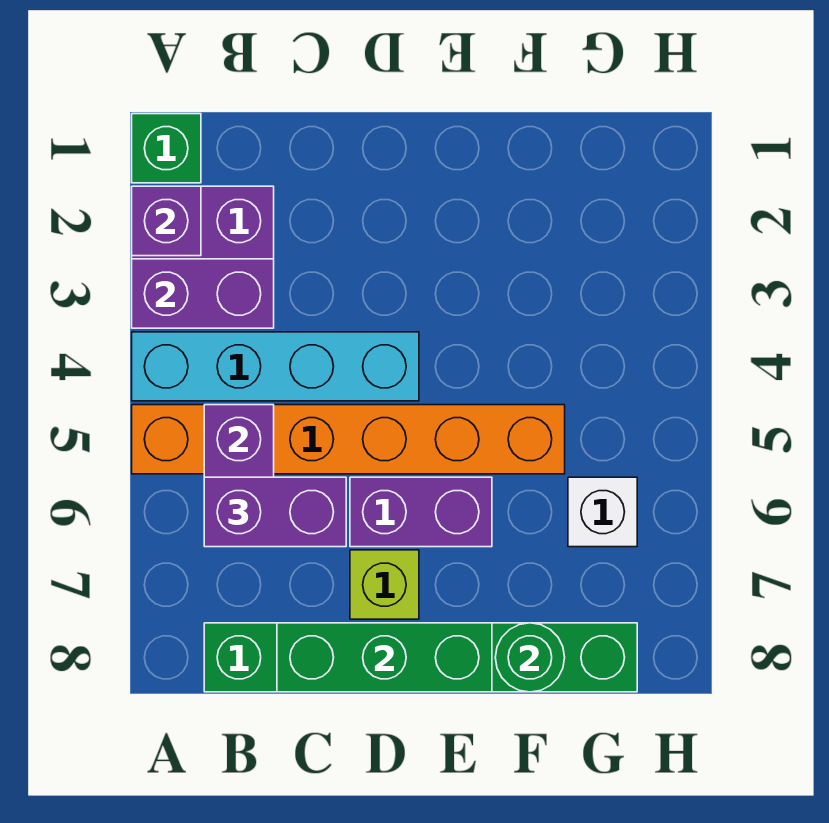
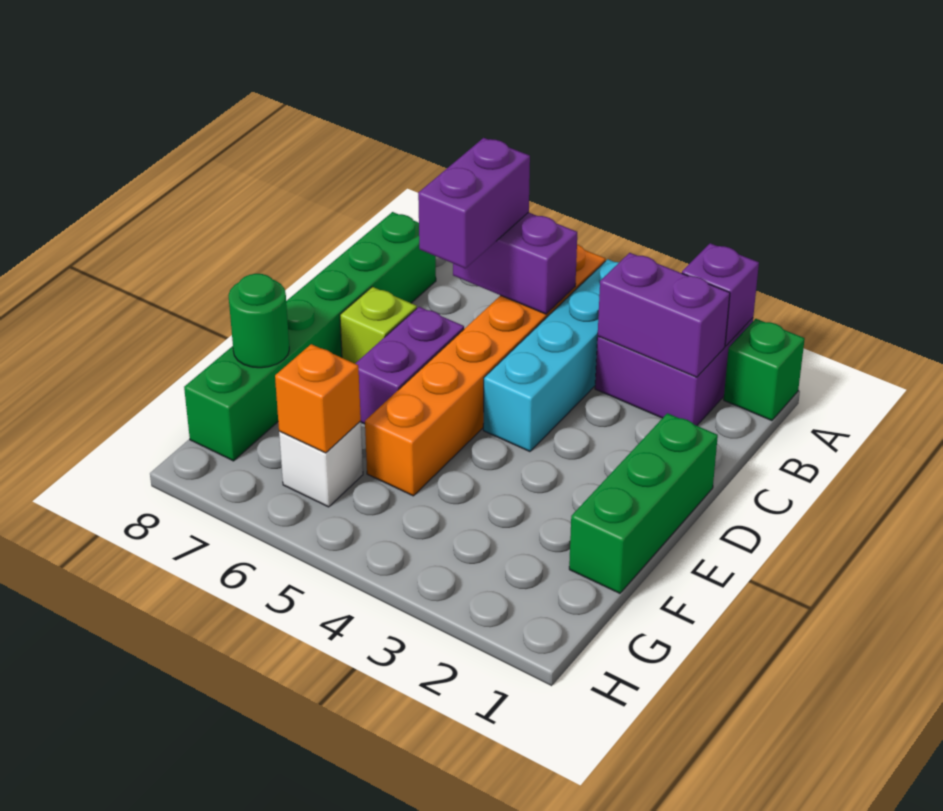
purple brick A3:B3 level 2 -> purple brick B2:B3 level 2
green brick C8:E8 level 2 -> green brick D1:F1 level 1
none -> orange brick G6 level 2

